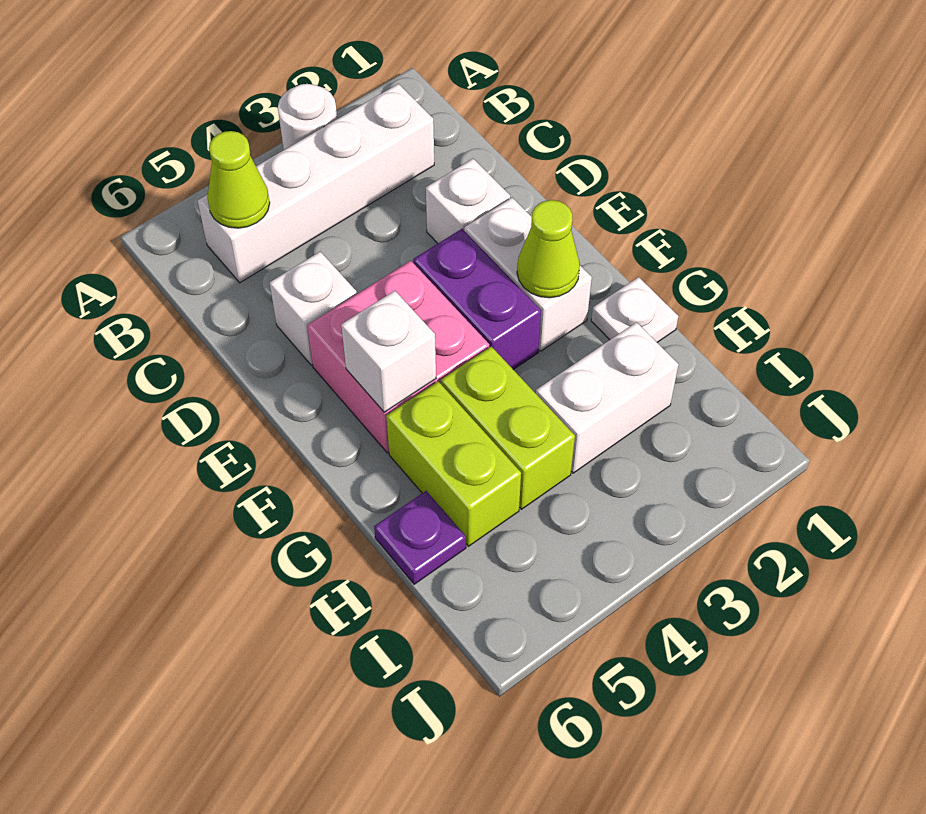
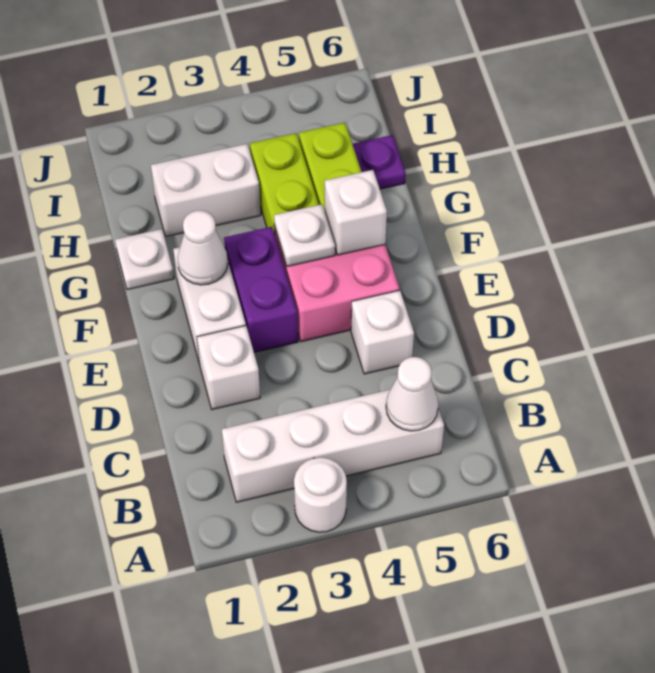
lime cone B5 level 2 -> white cone B5 level 2
lime cone F2 level 2 -> white cone F2 level 2
none -> white plate F4 level 2

